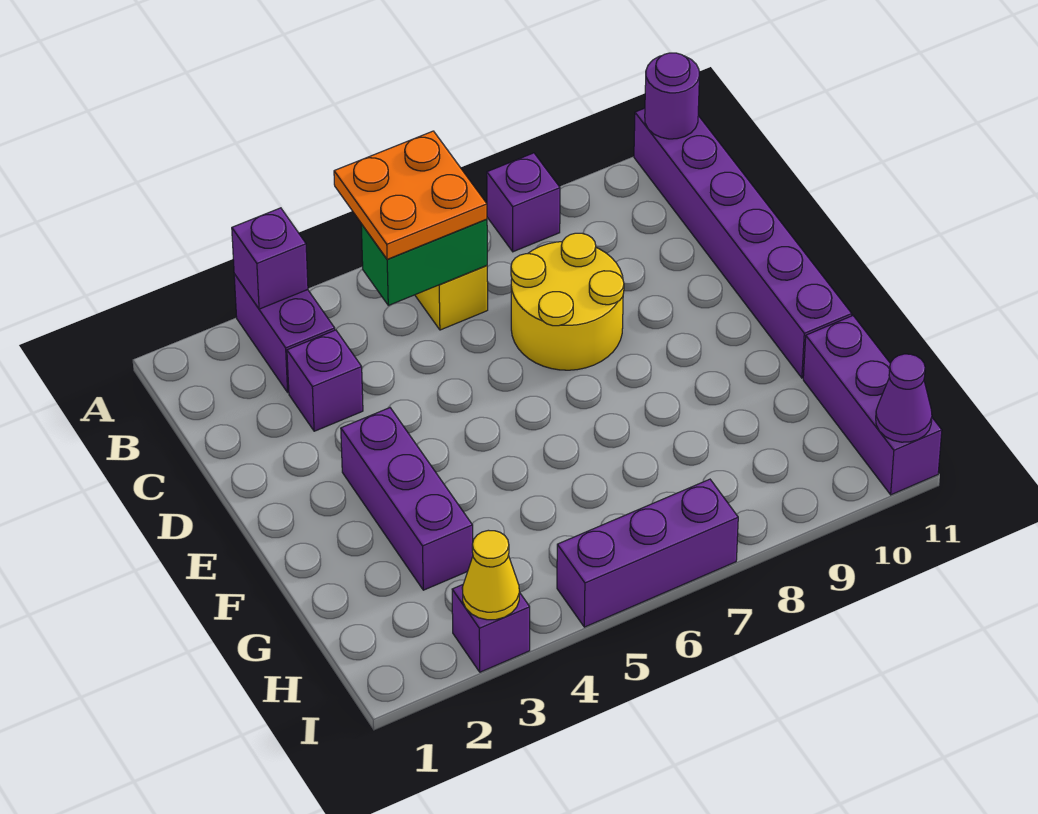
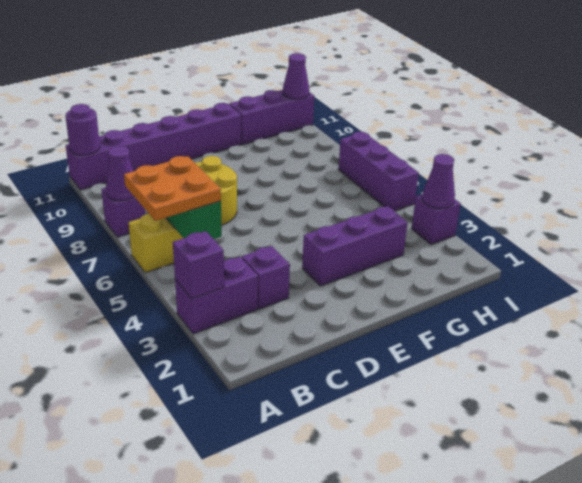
none -> purple cone A8 level 2
yellow cone I3 level 2 -> purple cone I3 level 2

